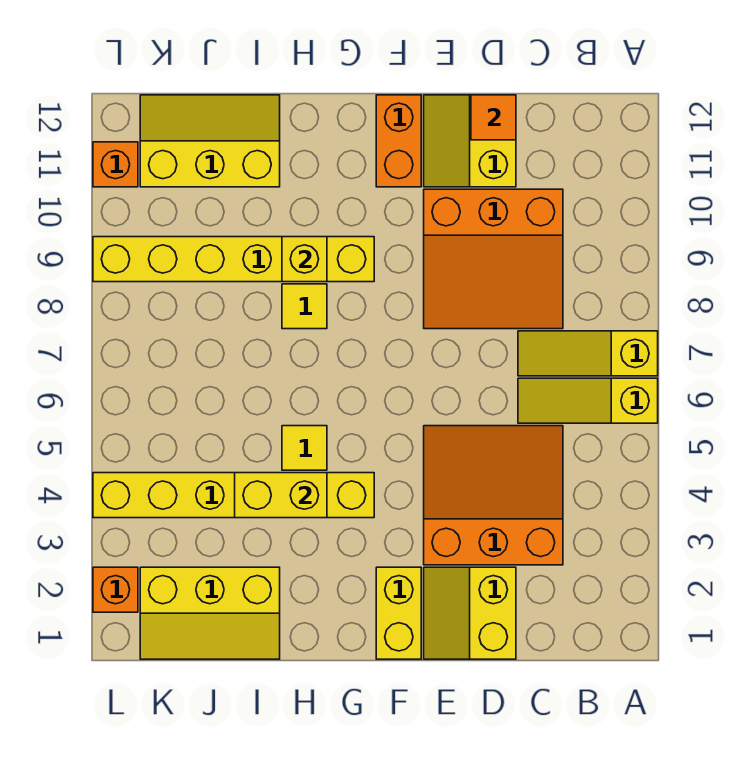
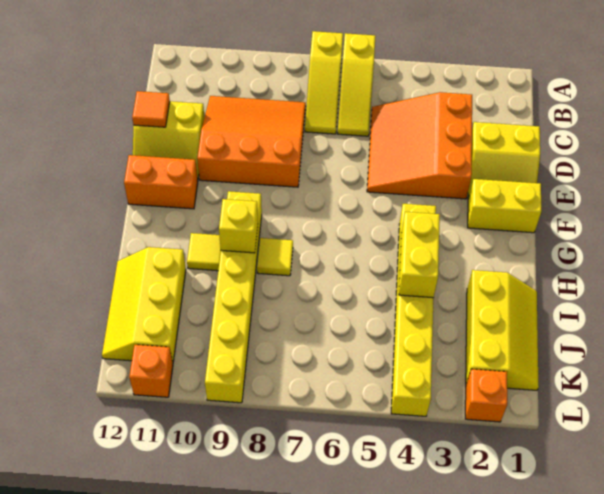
orange slope C8:E10 level 1 top 10 -> orange slope C8:E10 level 1 top E
yellow tile H5 level 1 -> yellow tile H10 level 1

